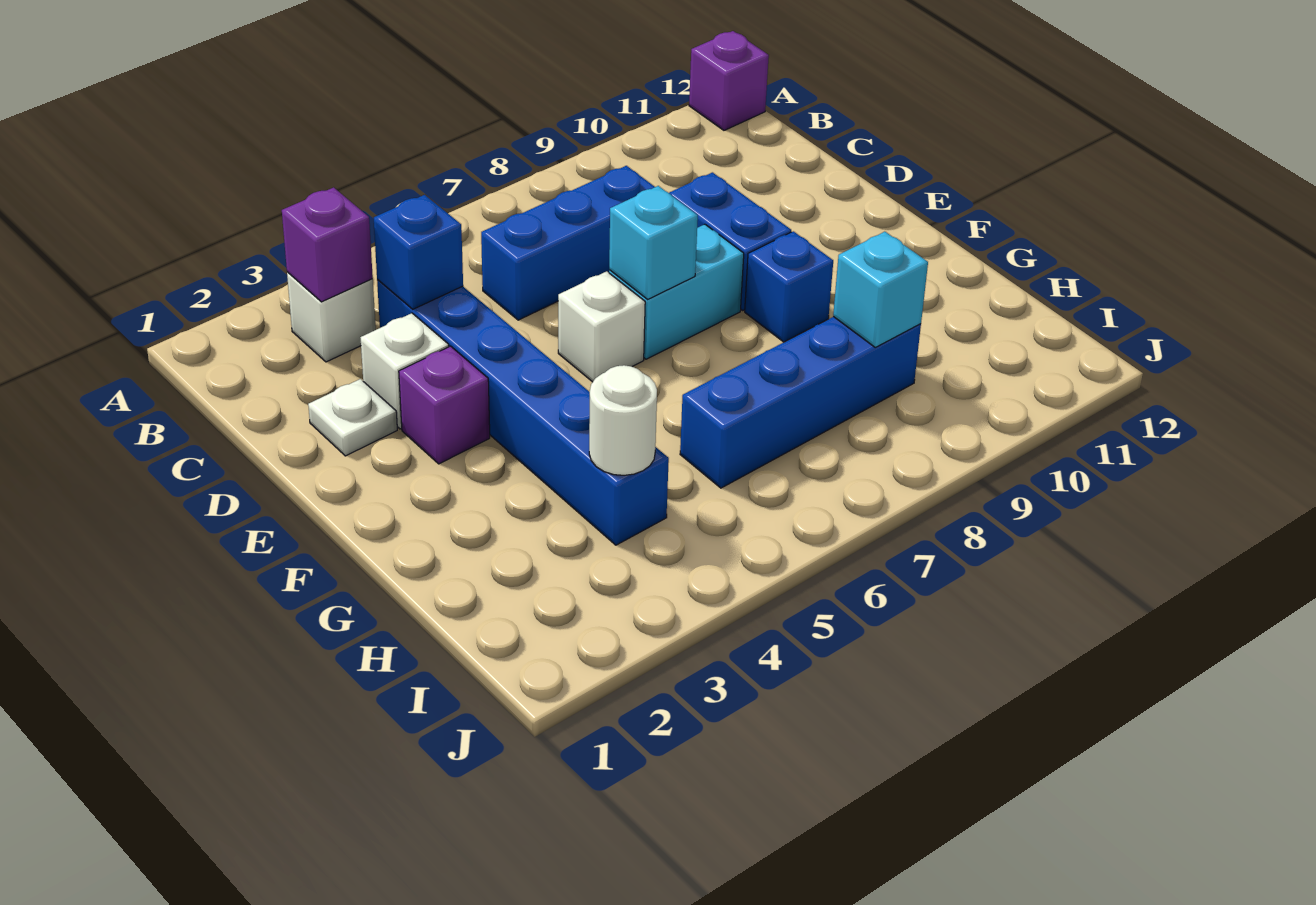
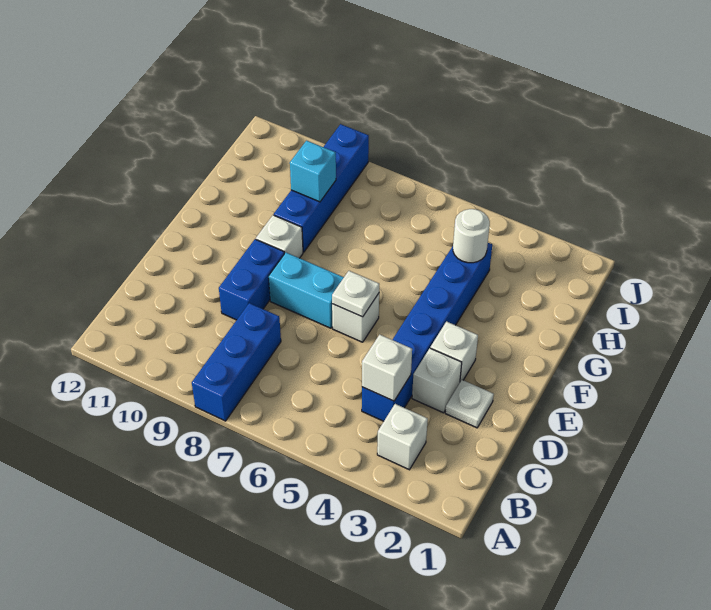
purple brick A12 level 1 -> none
purple brick B3 level 2 -> none
blue brick C4 level 2 -> white brick C4 level 2
blue brick C6:C8 level 1 -> blue brick A8:C8 level 1
purple brick E3 level 1 -> white brick E3 level 1
none -> white plate E6 level 2
cyan brick E7 level 2 -> none
blue brick F9 level 1 -> white brick F9 level 1
blue brick H6:H9 level 1 -> blue brick G9:J9 level 1

